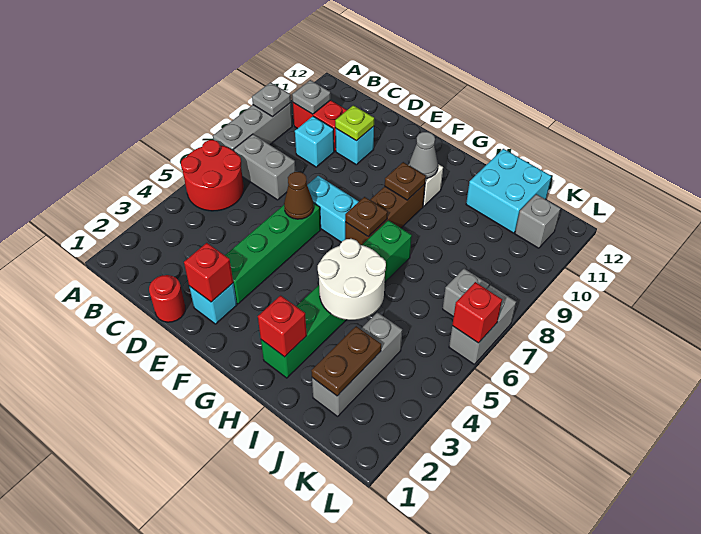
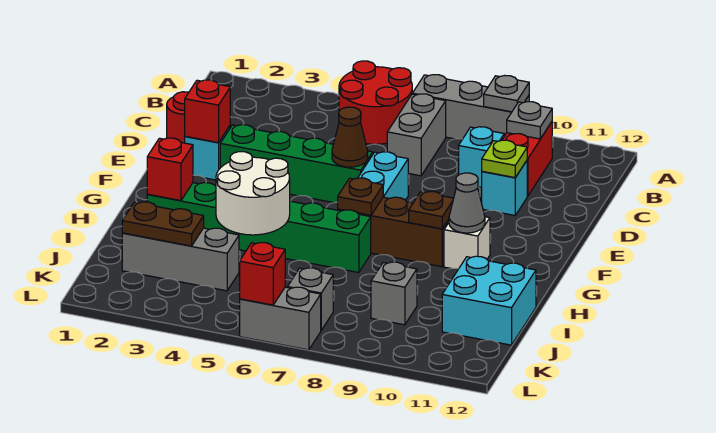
grey brick K11 level 1 -> grey brick J9 level 1

